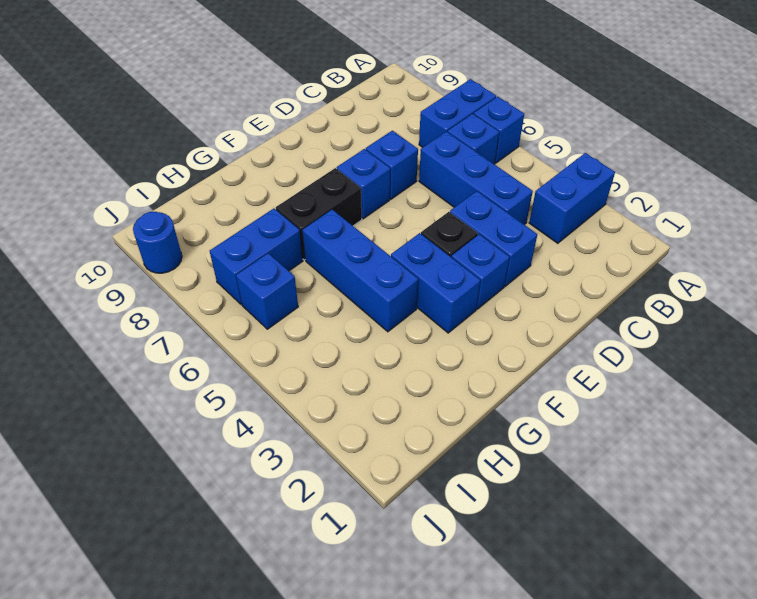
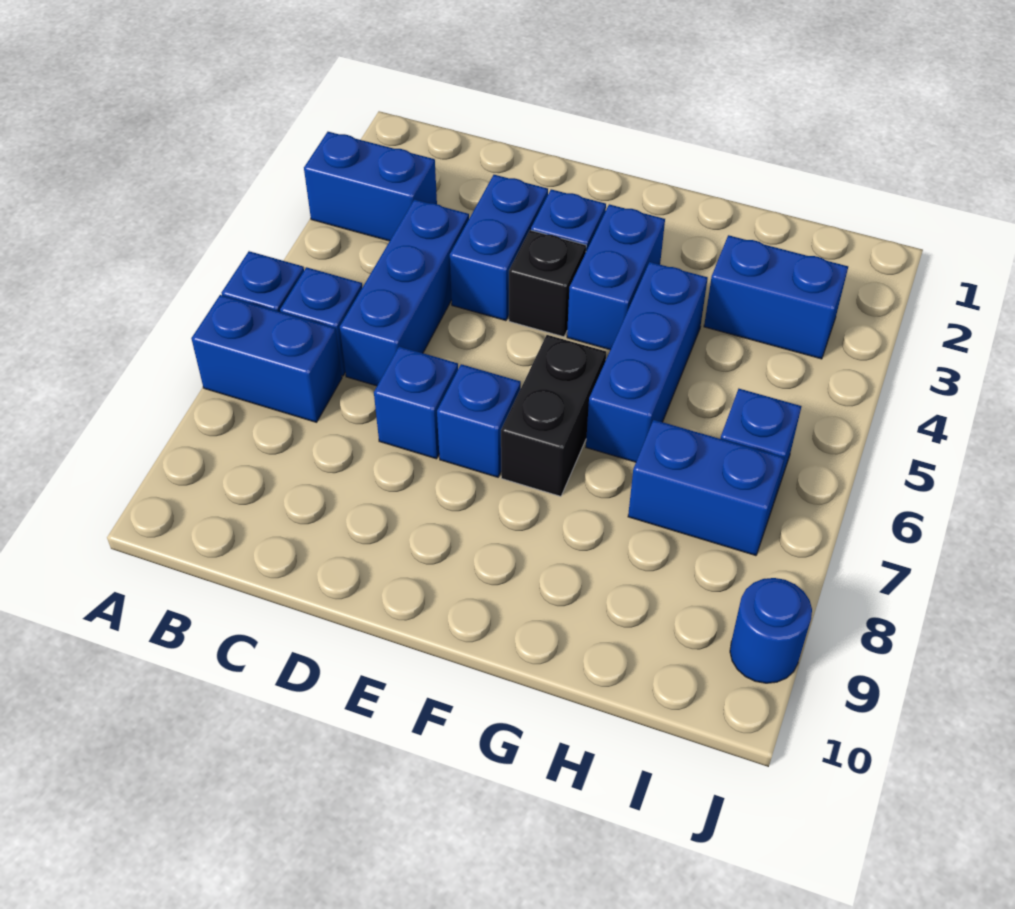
black brick F7:G7 level 1 -> black brick F6:F7 level 1
none -> blue brick H3:I3 level 1

